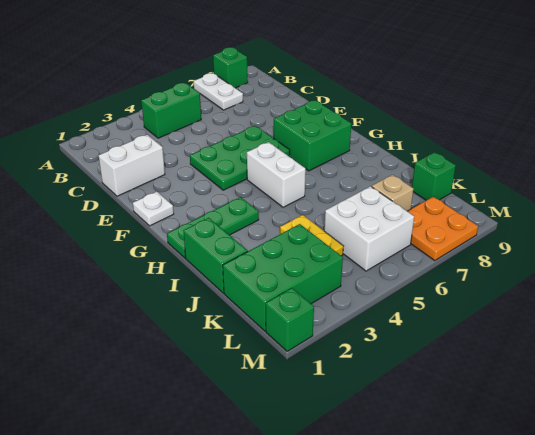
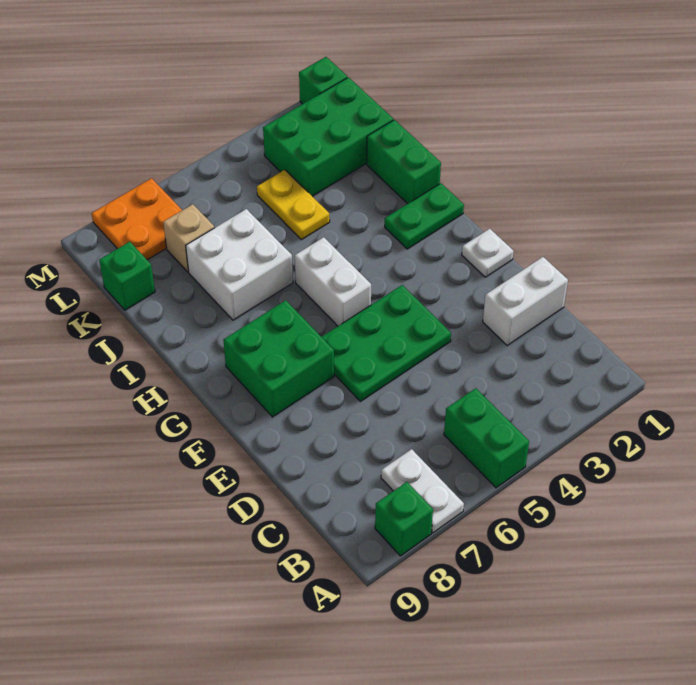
green brick B4:B5 level 1 -> green brick A5:B5 level 1
green plate H1:H3 level 1 -> green plate H1:H2 level 1
white brick K5:L6 level 1 -> white brick I6:J7 level 1

